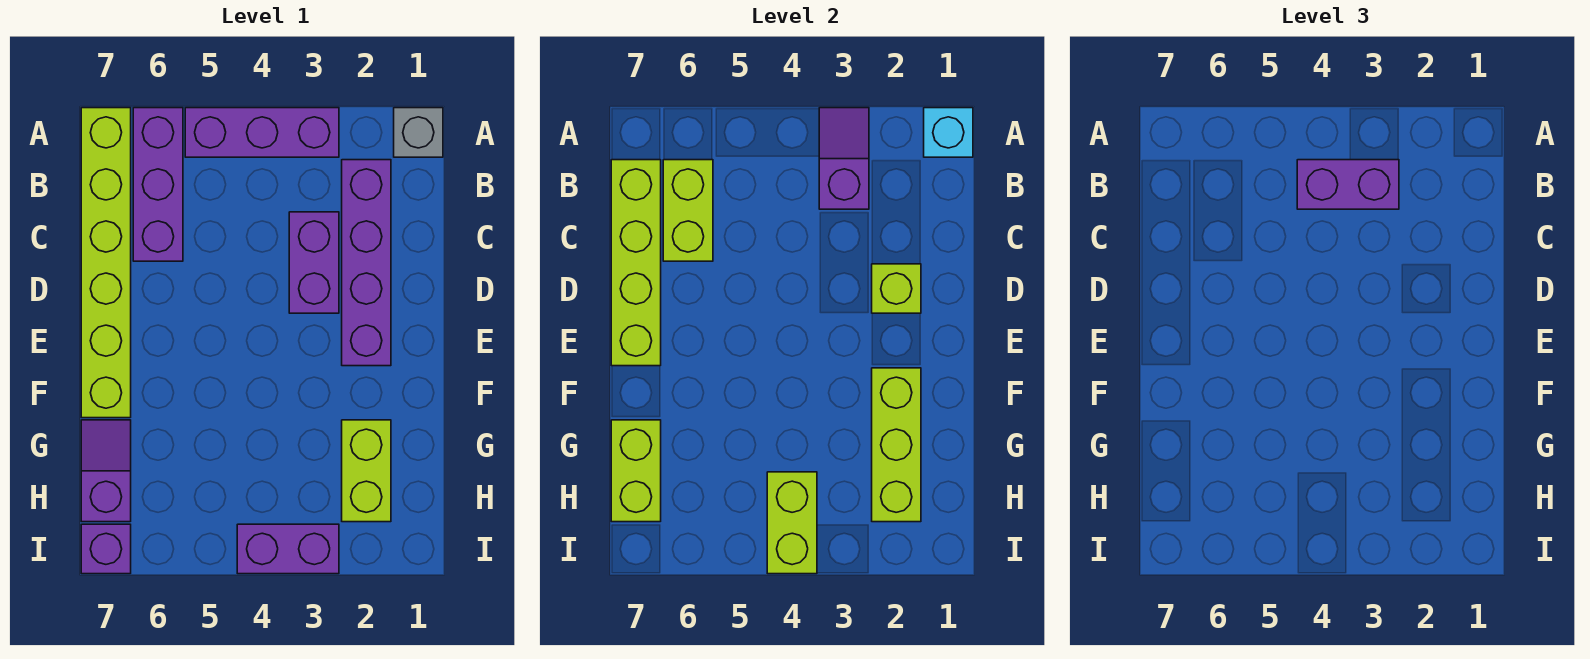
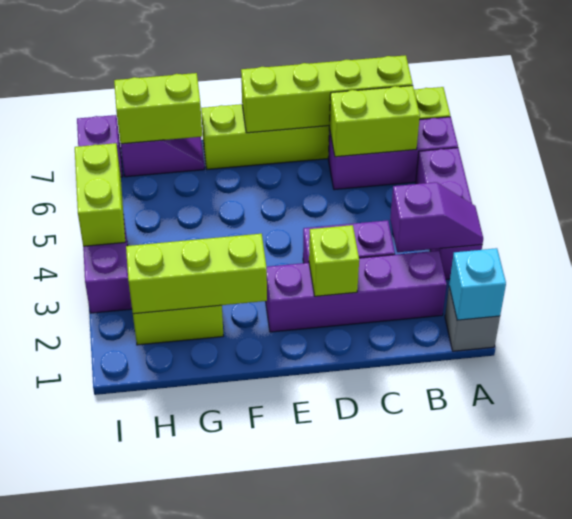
purple brick B3:B4 level 3 -> none
lime brick H4:I4 level 2 -> lime brick I4:I5 level 2

